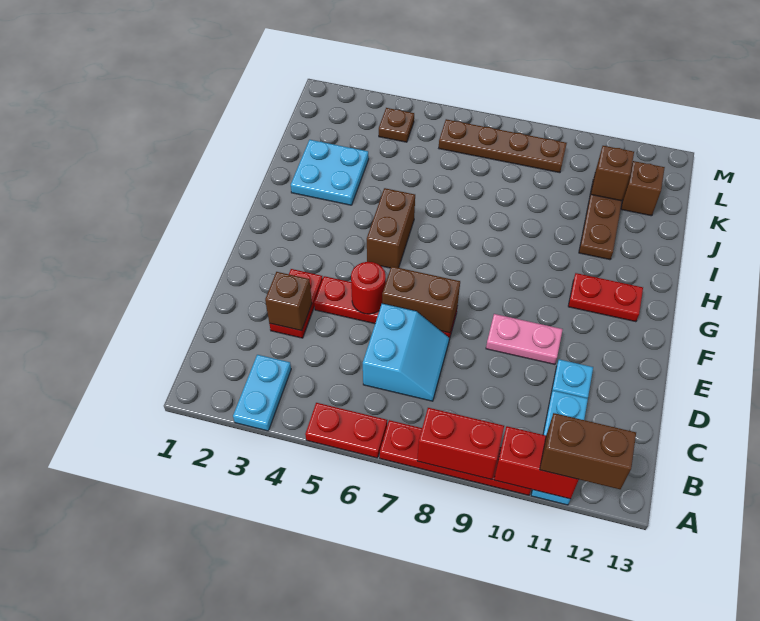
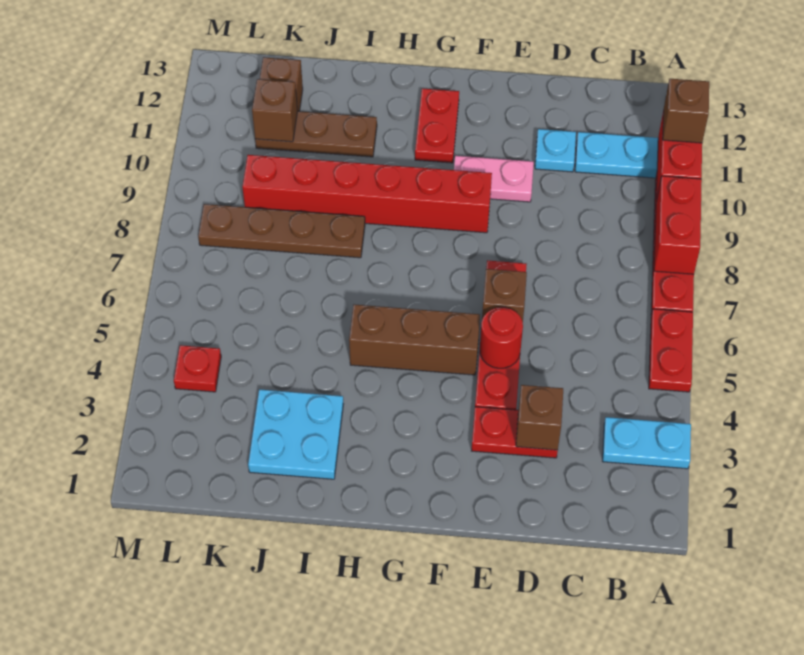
brown brick A11:A12 level 3 -> brown brick A11 level 3
cyan slope C6:D7 level 1 top 6 -> none
brown brick E6:E7 level 2 -> brown brick E6 level 2
pink plate E9:E10 level 1 -> pink plate E10:F10 level 1
none -> red brick F9:K9 level 1
brown brick G5:H5 level 1 -> brown brick F5:H5 level 1
brown plate L4 level 1 -> red plate L4 level 1
brown plate L6:L9 level 1 -> brown plate I8:L8 level 1

